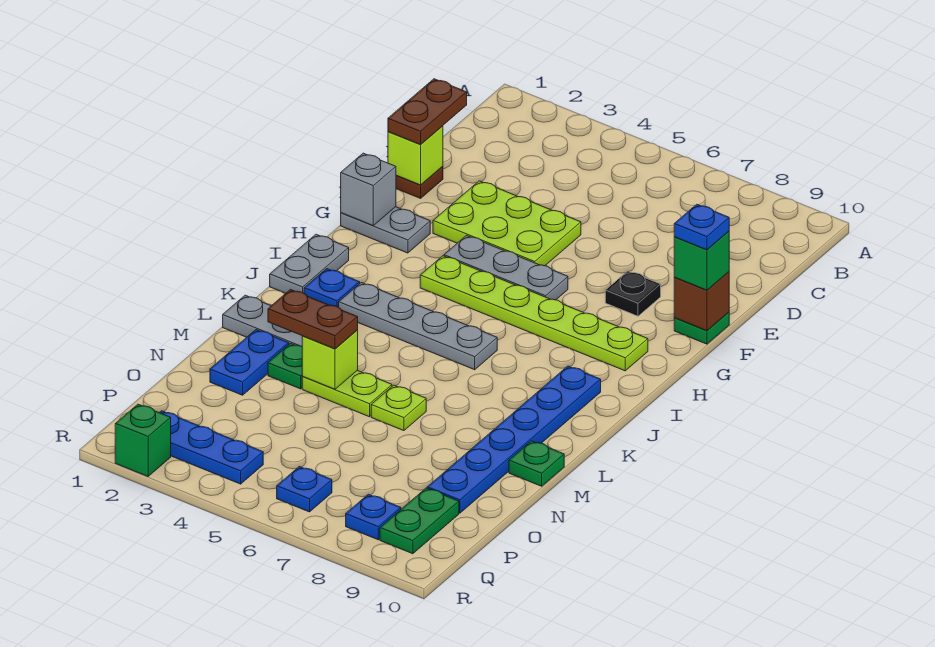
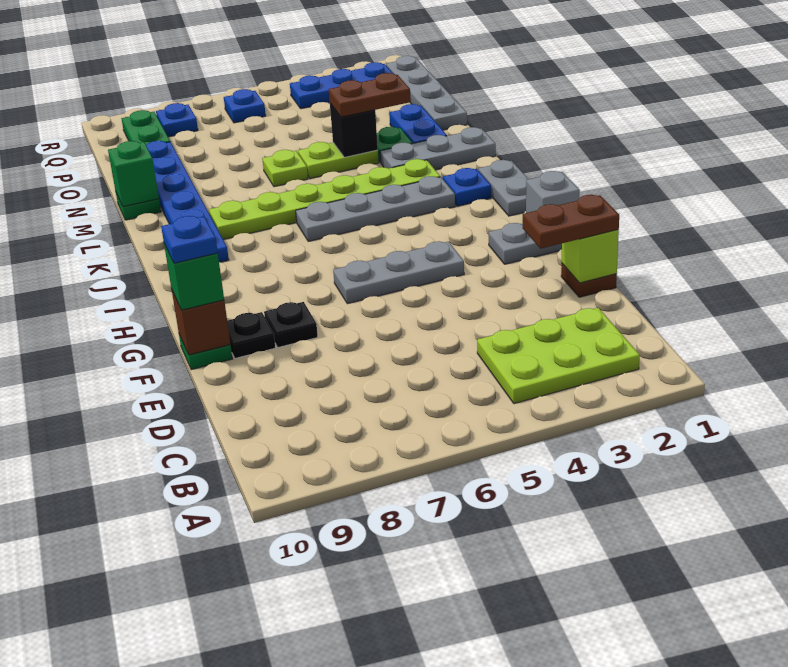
brown plate D1:E1 level 3 -> brown plate E1:E2 level 3
lime plate E3:F5 level 1 -> lime plate B2:C4 level 1
none -> black plate F9 level 1
lime plate H4:H9 level 1 -> lime plate K3:K8 level 1
lime brick M4 level 2 -> black brick M4 level 2
none -> grey plate N1:Q1 level 1
green brick R2 level 1 -> green brick M10 level 2

